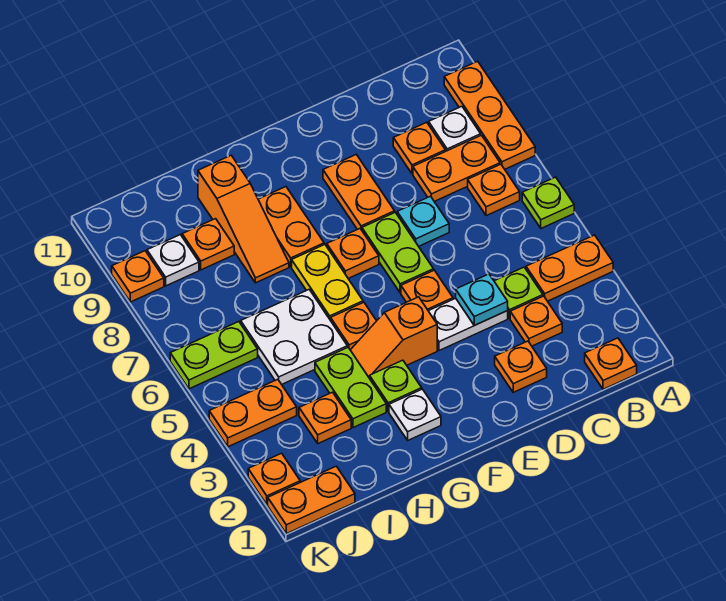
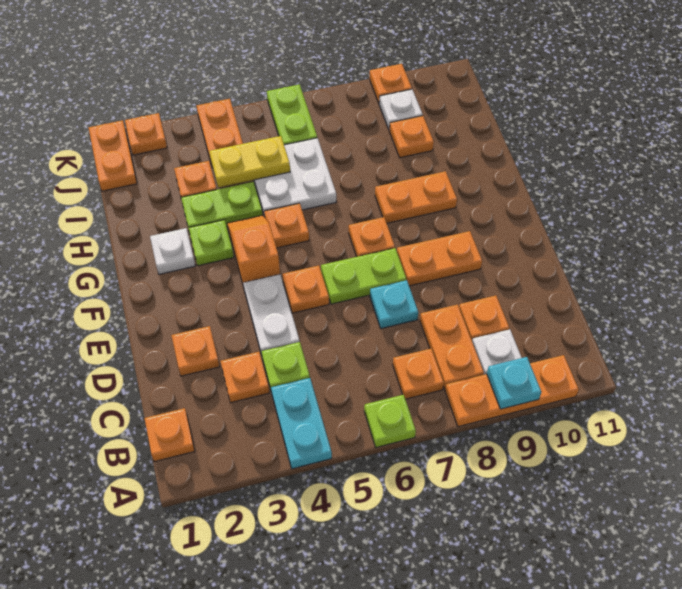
orange plate A4:B4 level 1 -> cyan plate A4:B4 level 1
cyan plate D4 level 2 -> cyan plate A9 level 2
yellow plate G6:G7 level 1 -> yellow plate I4:I5 level 2
orange slope H8:H10 level 1 top 10 -> none

